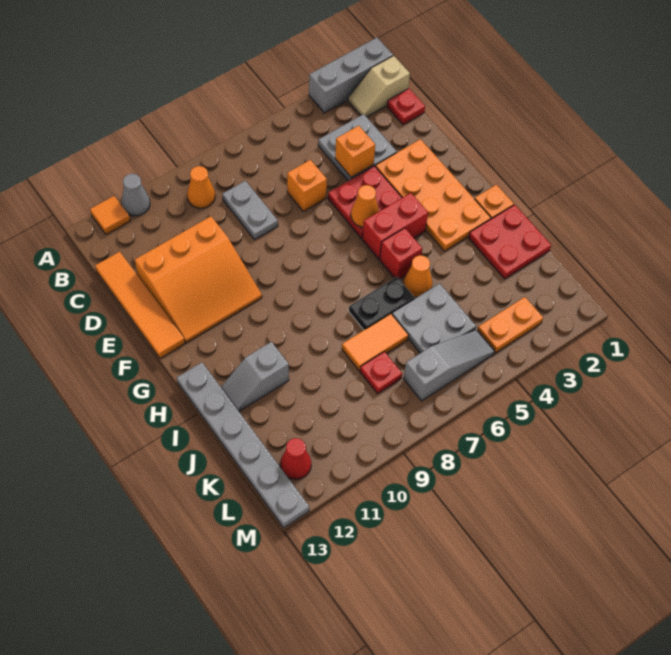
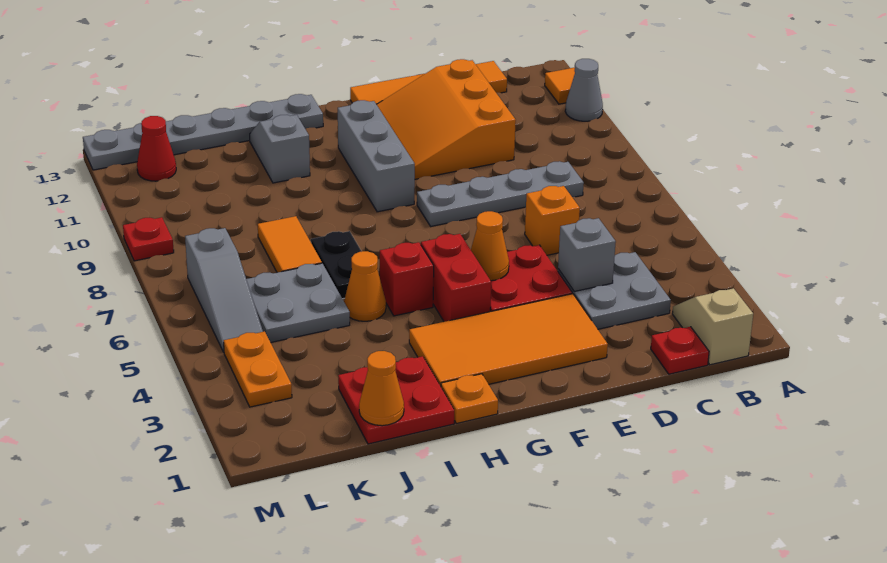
grey brick A1:A3 level 1 -> grey brick G9:G11 level 1
orange cone B9 level 1 -> orange cone J1 level 2
grey plate C8:D8 level 1 -> grey plate C8:F8 level 1
orange brick D4 level 2 -> grey brick D4 level 2
orange plate E2:H3 level 1 -> orange tile E2:H3 level 1
red plate K8 level 1 -> red plate M9 level 1

